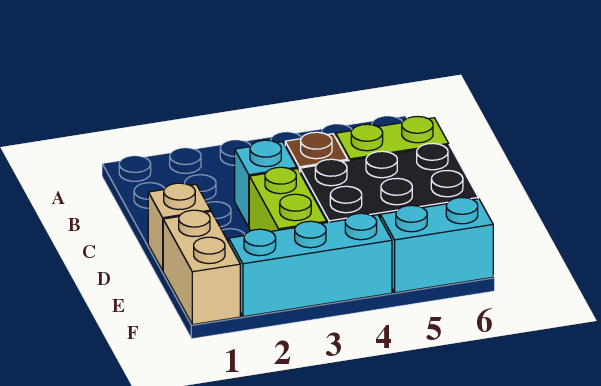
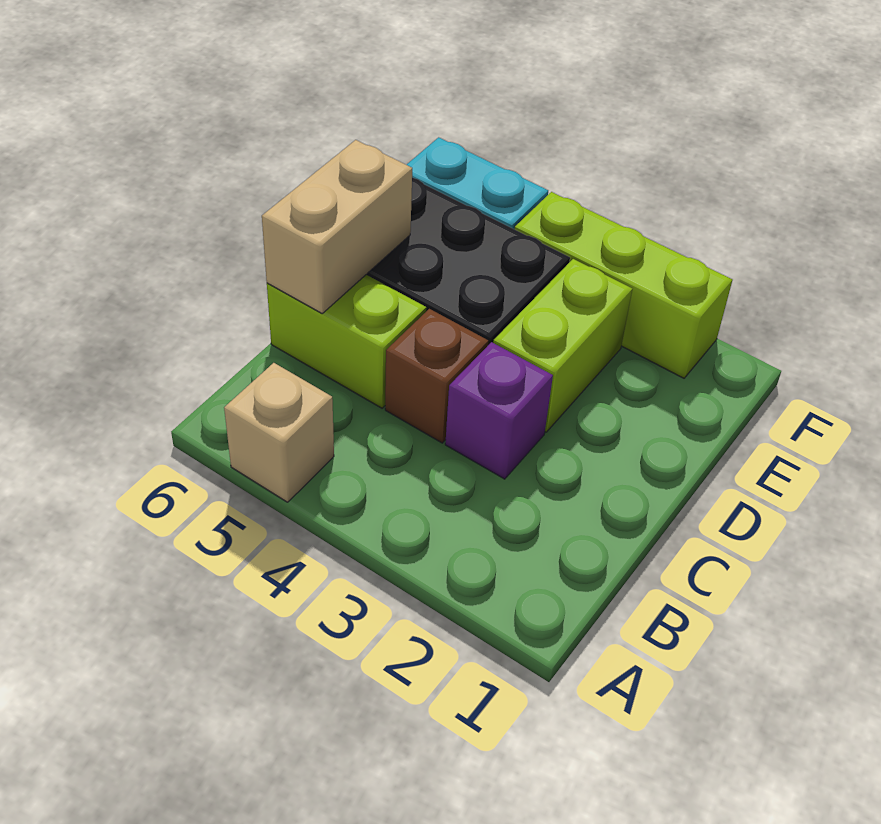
cyan brick C3 level 1 -> purple brick C3 level 1
tan brick D1 level 1 -> tan brick A5 level 1
tan brick E1:F1 level 1 -> tan brick C6:D6 level 2
cyan brick F2:F4 level 1 -> lime brick F2:F4 level 1

